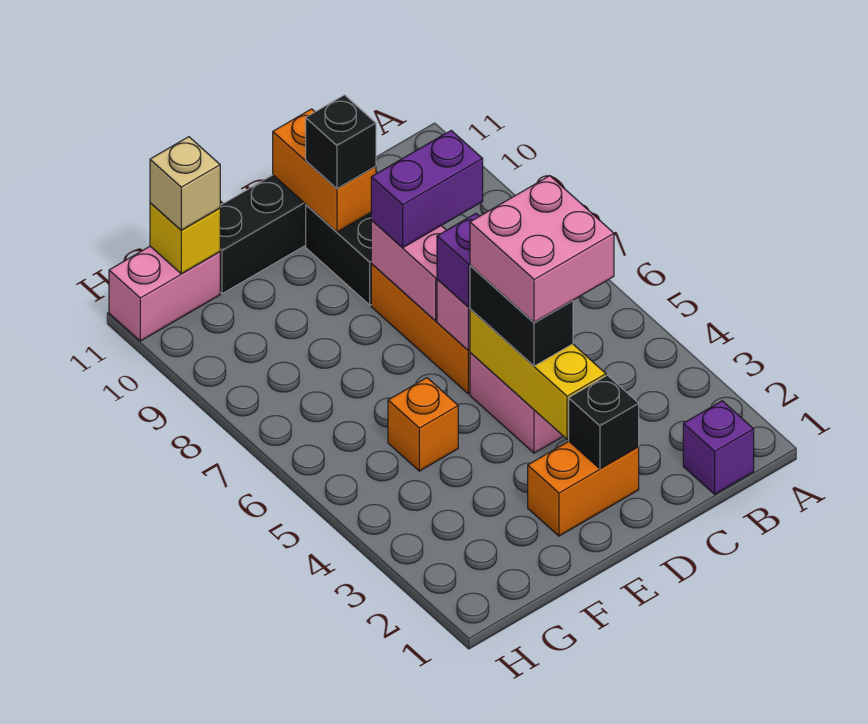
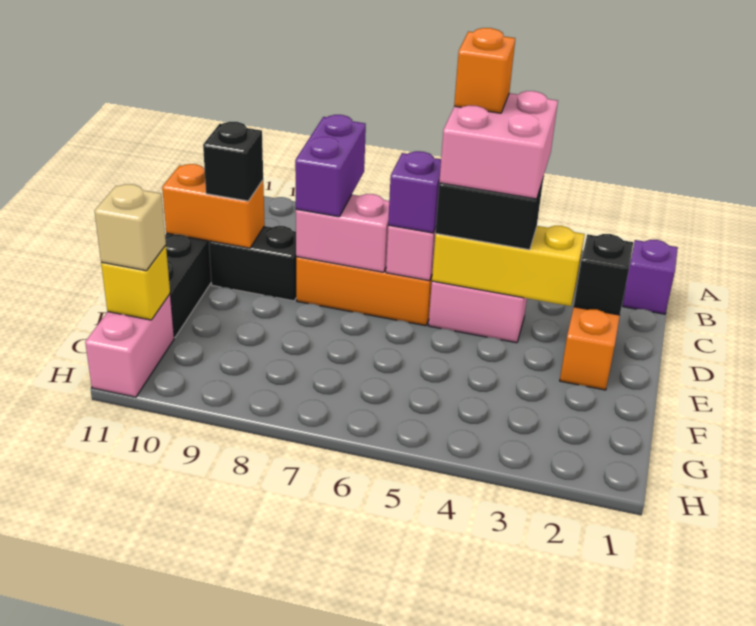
orange brick F5 level 1 -> orange brick C5 level 5

